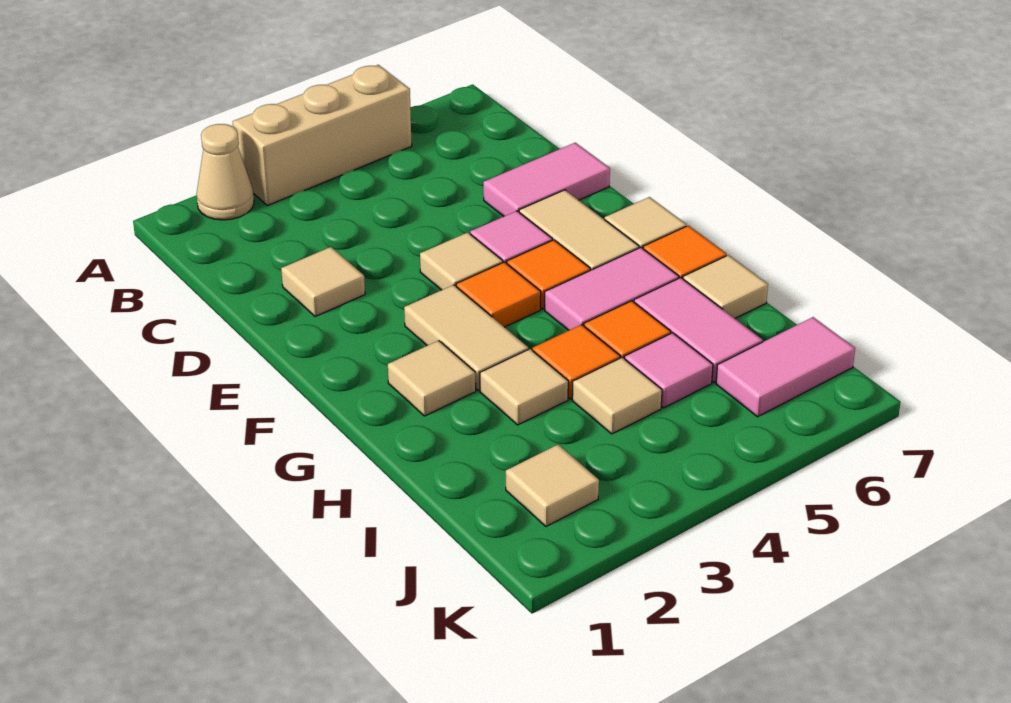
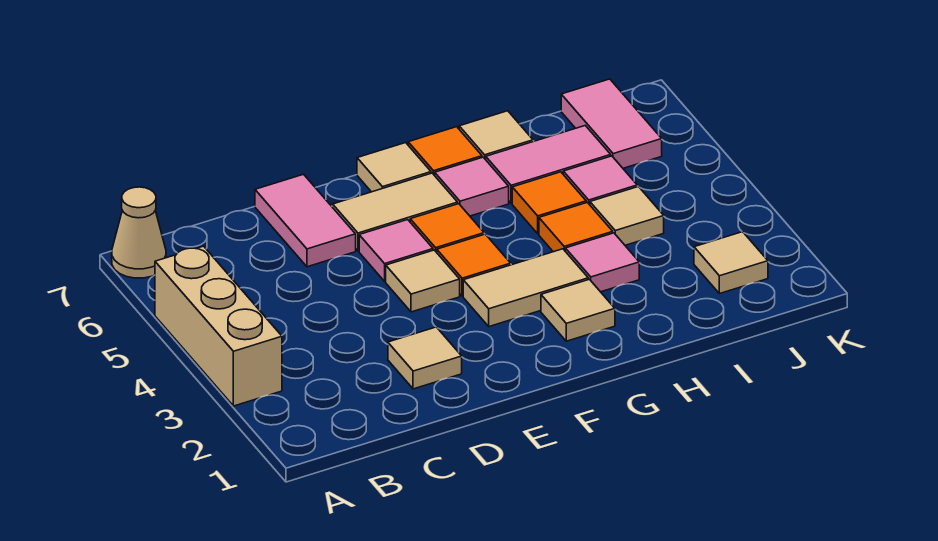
tan cone A2 level 1 -> tan cone A7 level 1
pink tile G5:G6 level 1 -> pink tile G6 level 1
tan tile H3 level 1 -> pink tile H3 level 1

